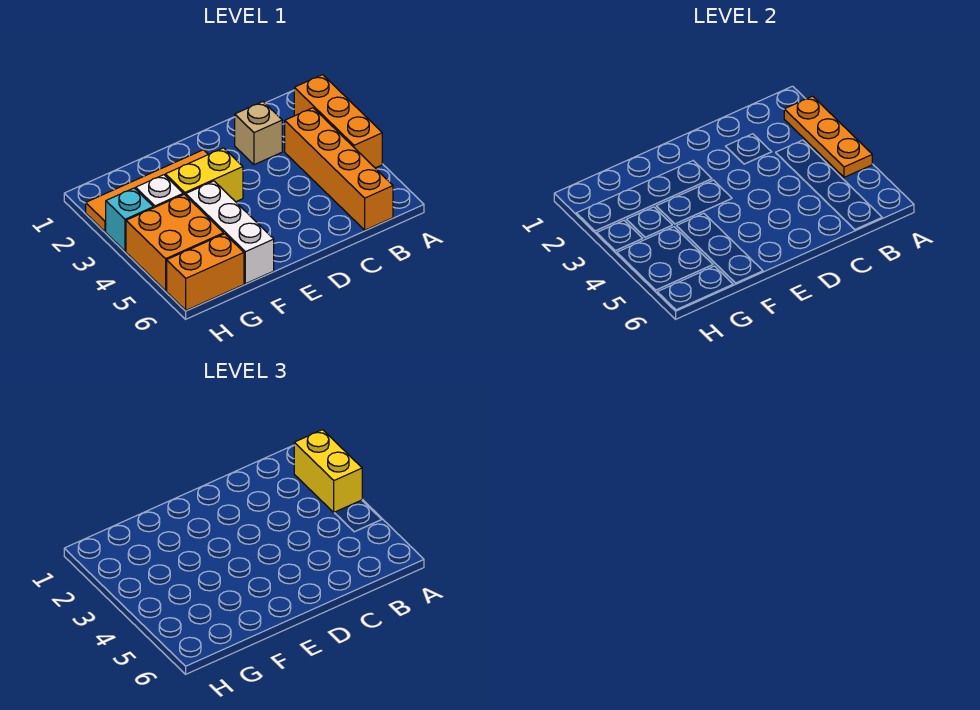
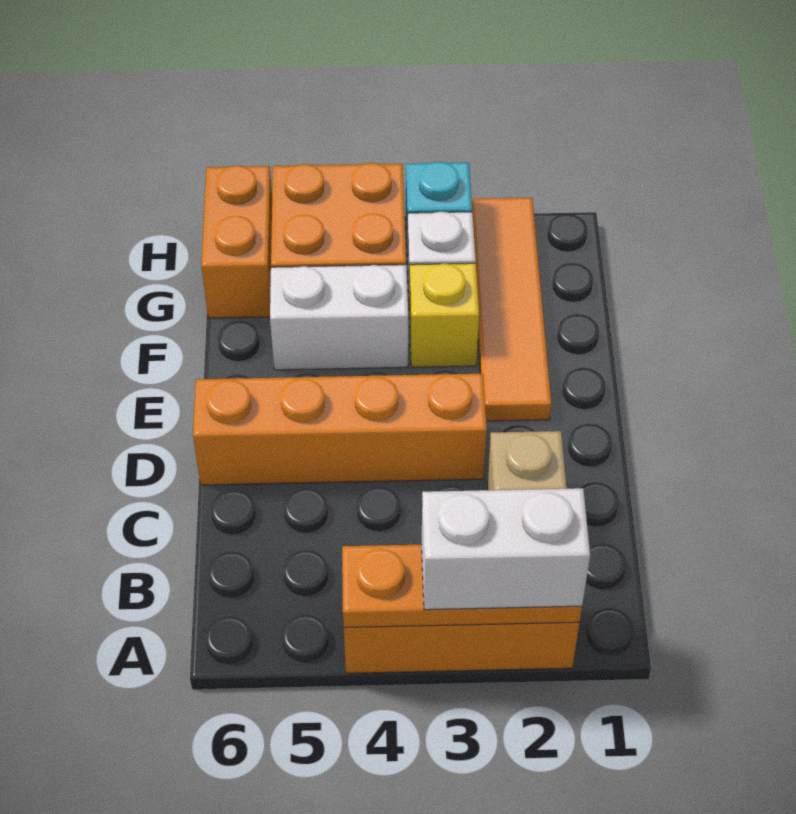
yellow brick A2:A3 level 3 -> white brick A2:A3 level 3
orange brick B3:B6 level 1 -> orange brick D3:D6 level 1
yellow brick E3:F3 level 1 -> yellow brick F3 level 1
white brick F4:F6 level 1 -> white brick F4:F5 level 1

